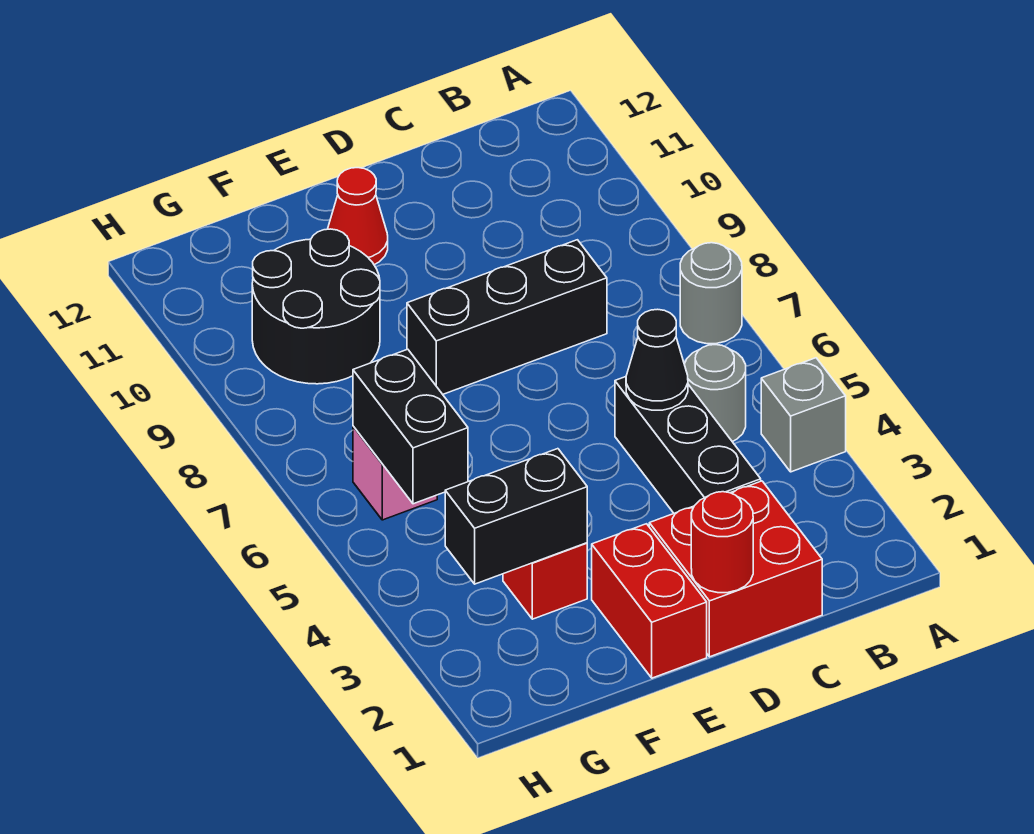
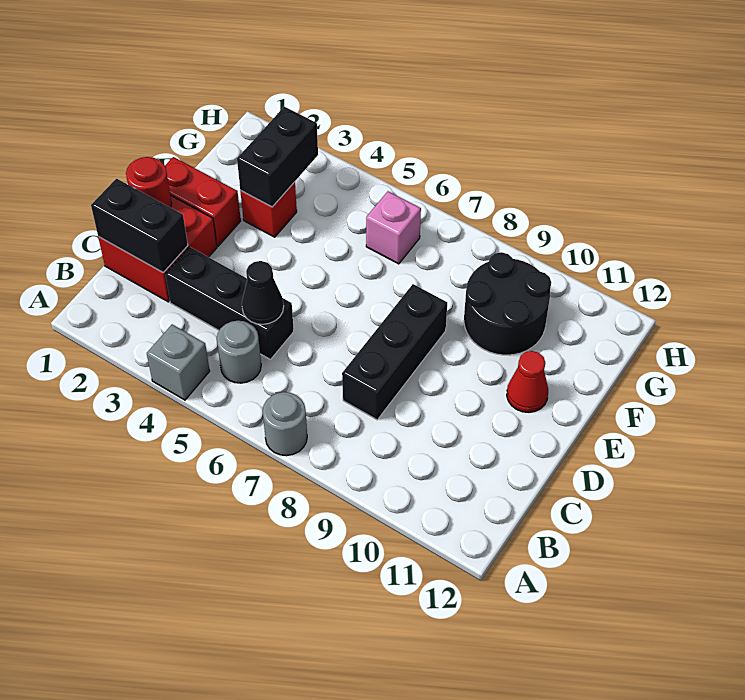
black brick G5:G6 level 2 -> black brick C1:C2 level 2

